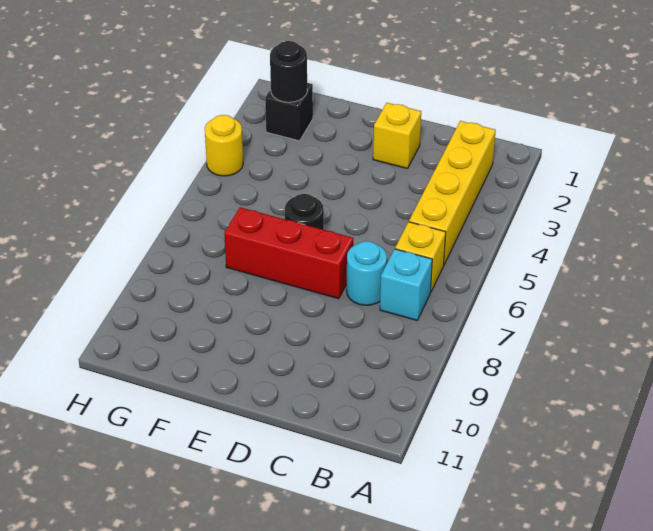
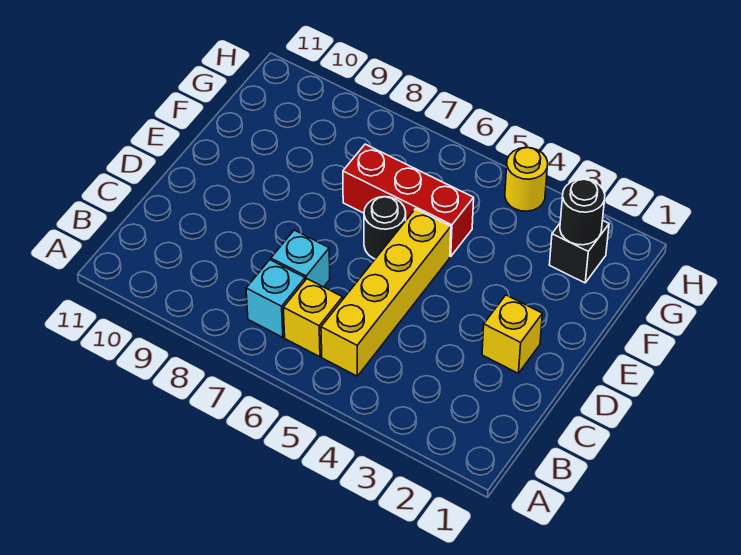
yellow brick B2:B5 level 1 -> yellow brick B5:E5 level 1
cyan round brick C7 level 1 -> cyan brick C7 level 1
red brick D7:F7 level 1 -> red brick F5:F7 level 1

